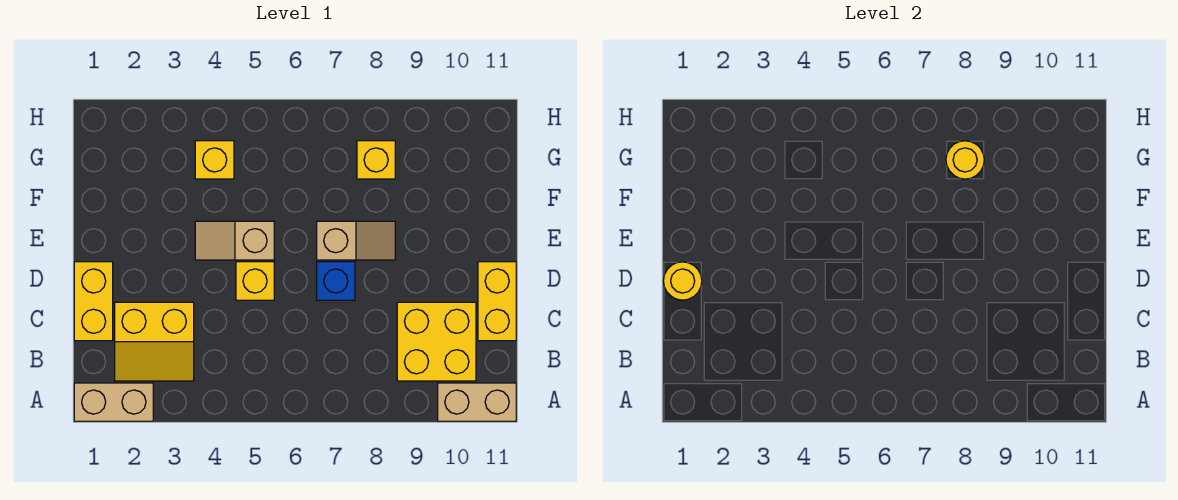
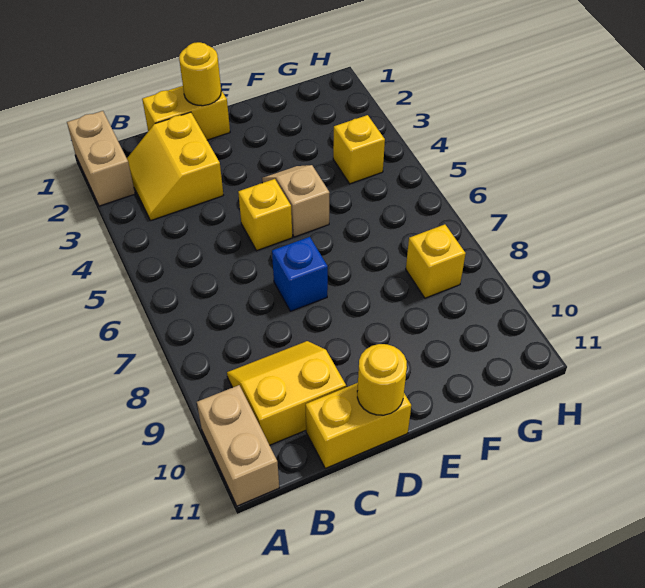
yellow brick B9:C10 level 1 -> yellow slope B9:C10 level 1 top 10
tan slope E7:E8 level 1 top 7 -> none
yellow round brick G8 level 2 -> yellow round brick D11 level 2

